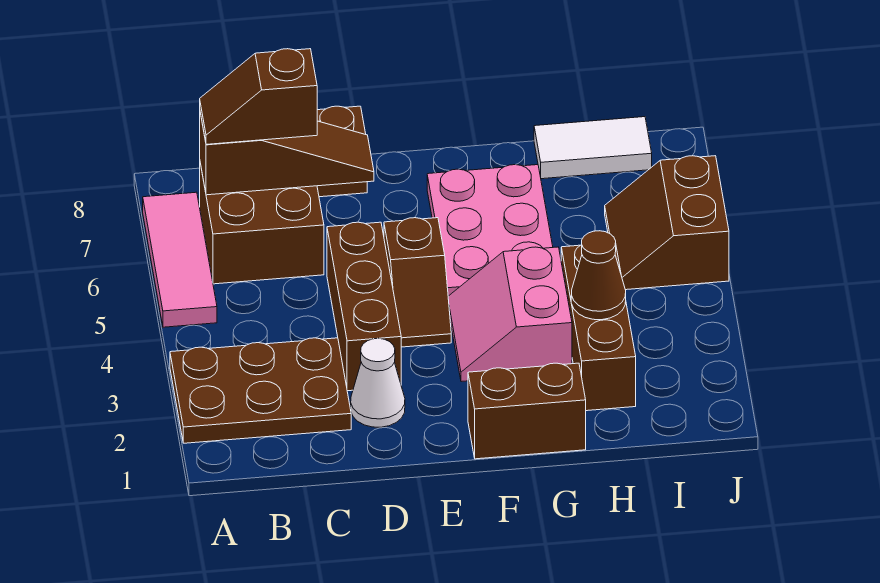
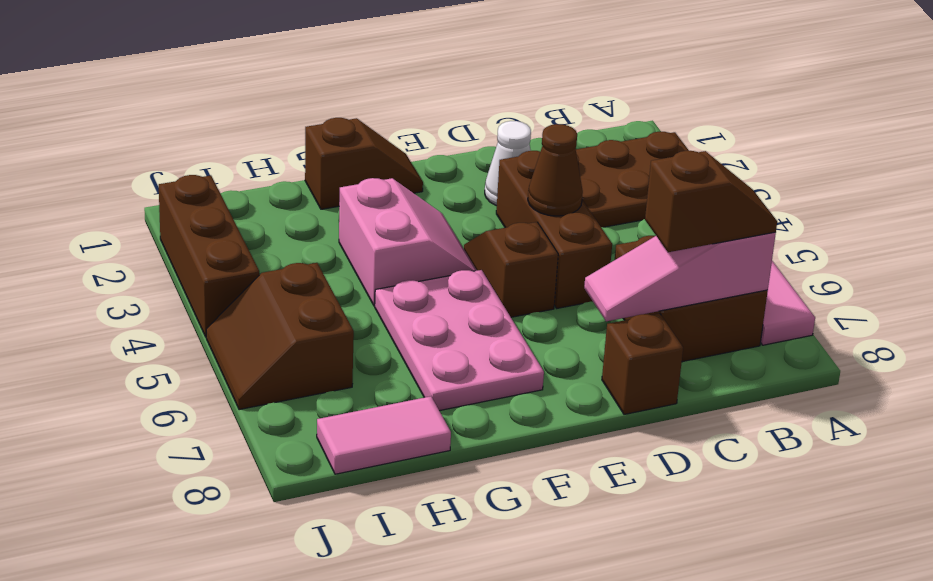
brown slope B7:D7 level 2 top B -> pink slope B7:D7 level 2 top B
brown brick F1:G1 level 1 -> brown slope F1:G1 level 1 top G
brown brick H2:H4 level 1 -> brown brick J2:J4 level 1
brown cone H3 level 2 -> brown cone D4 level 2
white tile H8:I8 level 1 -> pink tile H8:I8 level 1
brown slope I5:J6 level 1 top J -> brown slope I5:J6 level 1 top I

